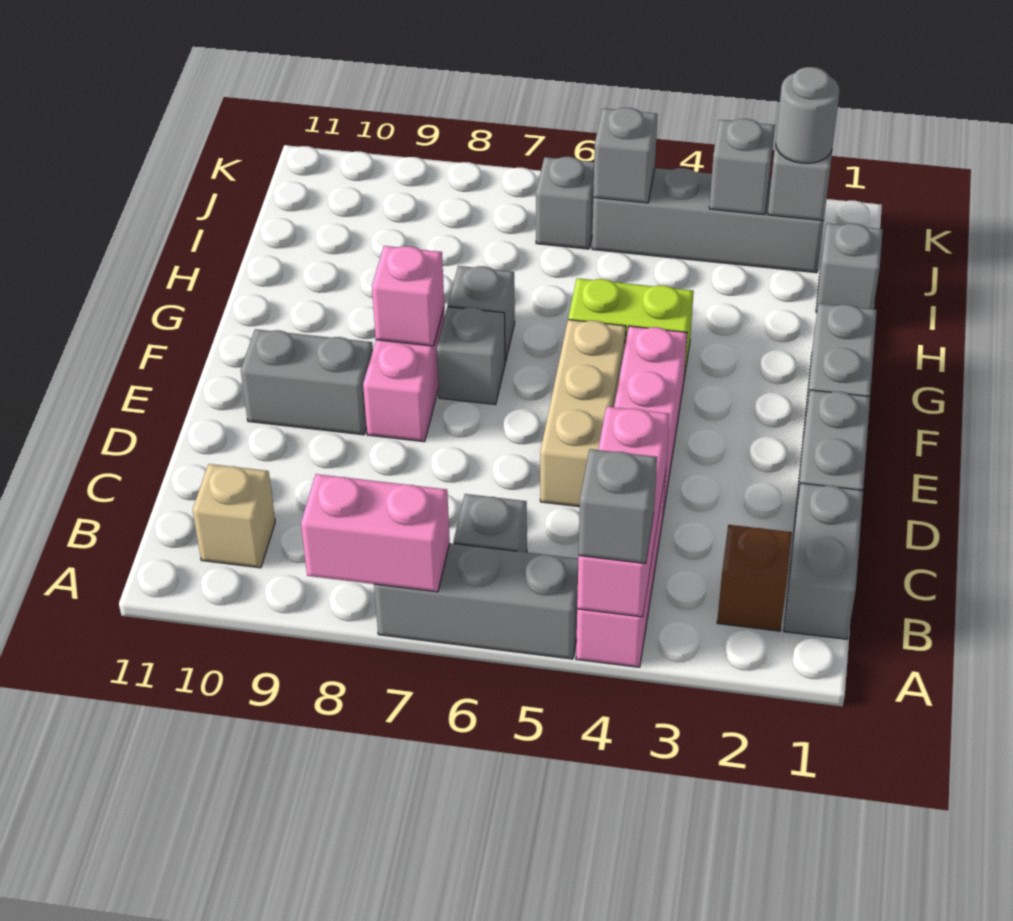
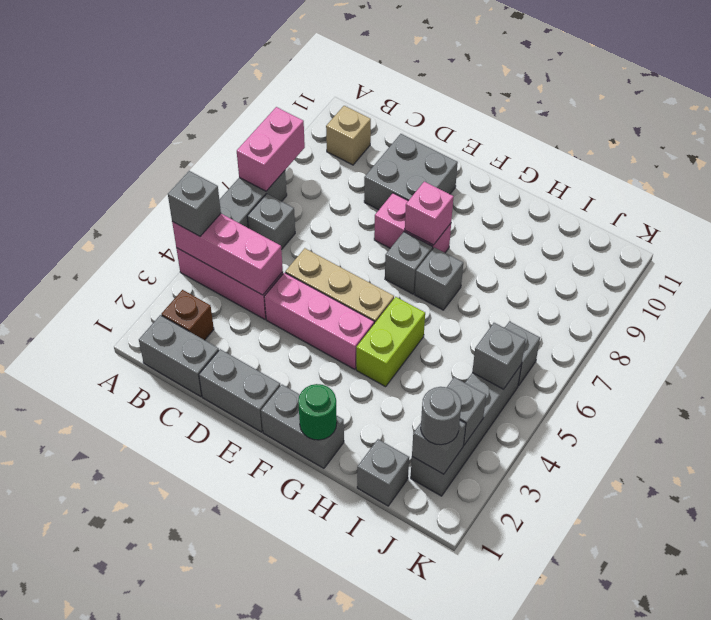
grey brick E9:E10 level 1 -> grey brick D9:E10 level 1
none -> green round brick G1 level 2

